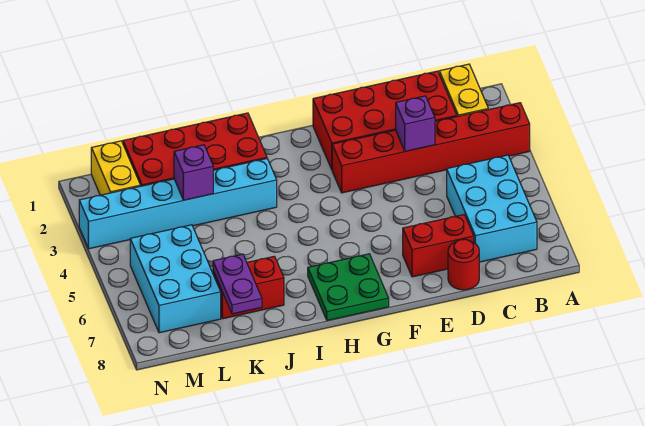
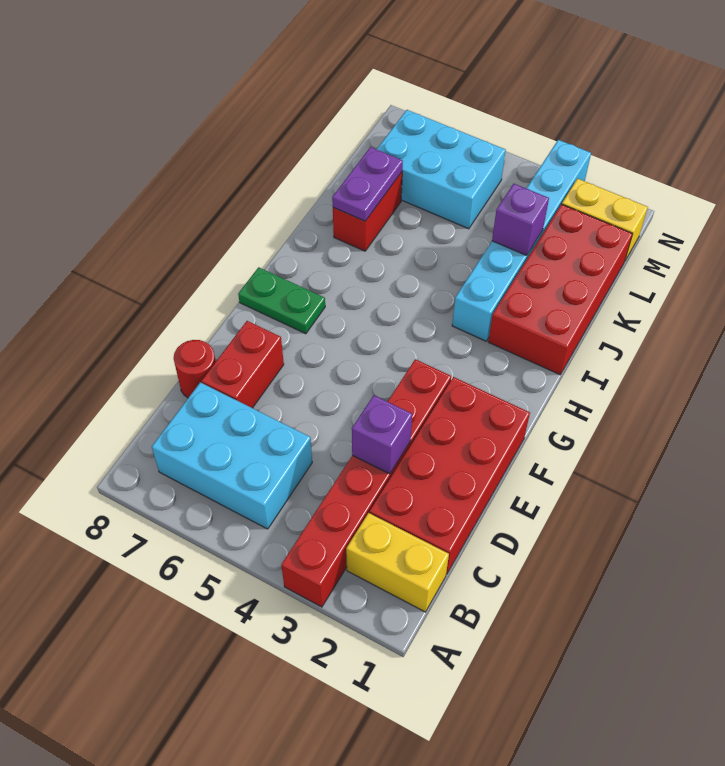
green plate G7:H8 level 1 -> green plate G7:G8 level 1
purple plate K7:K8 level 2 -> purple plate J7:K7 level 2

